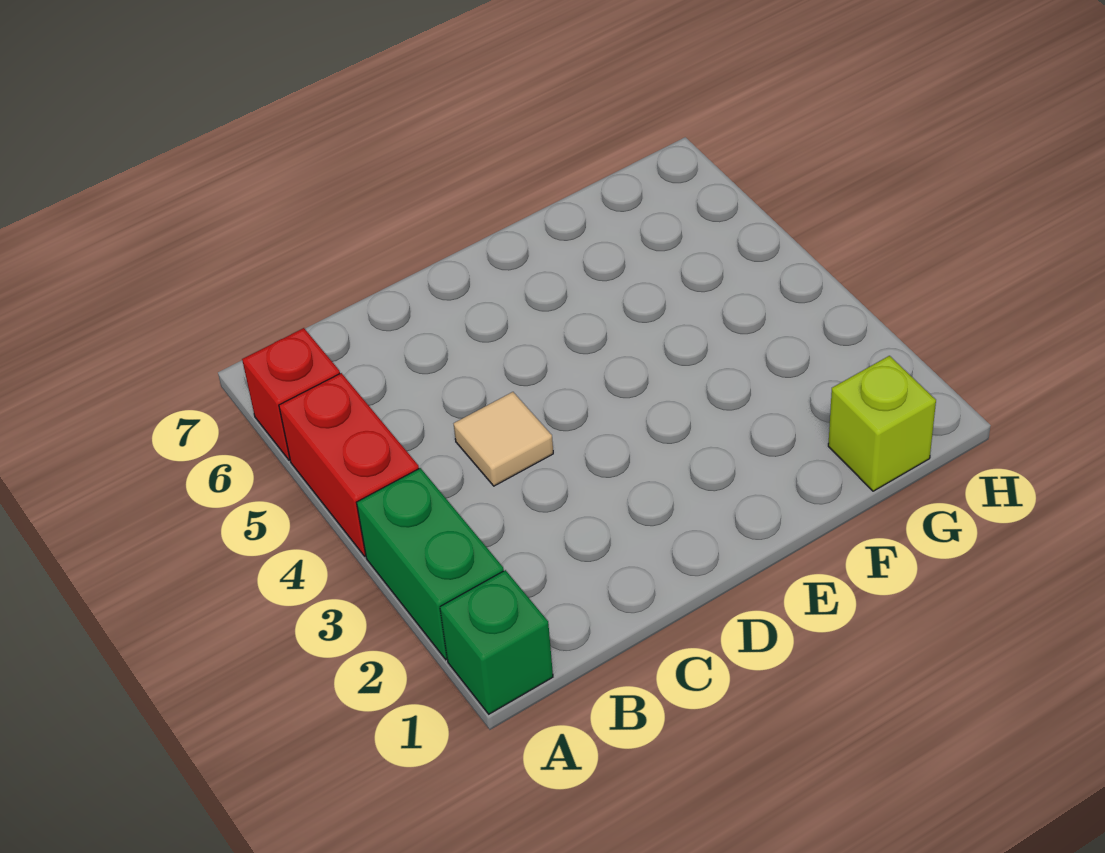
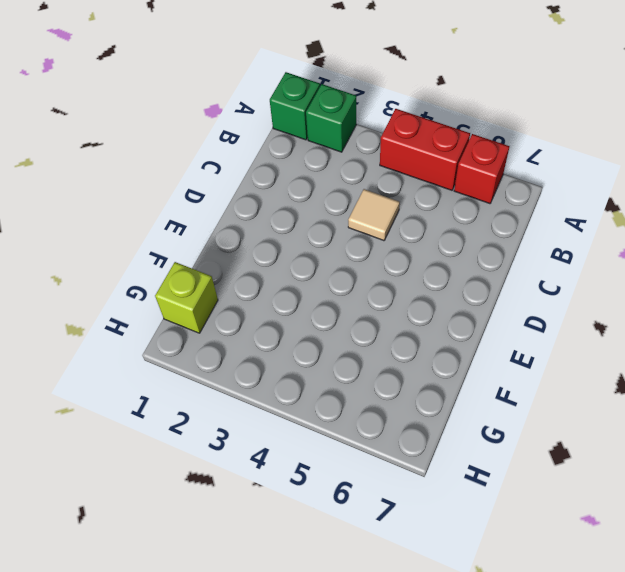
green brick A2:A3 level 1 -> green brick A2 level 1

